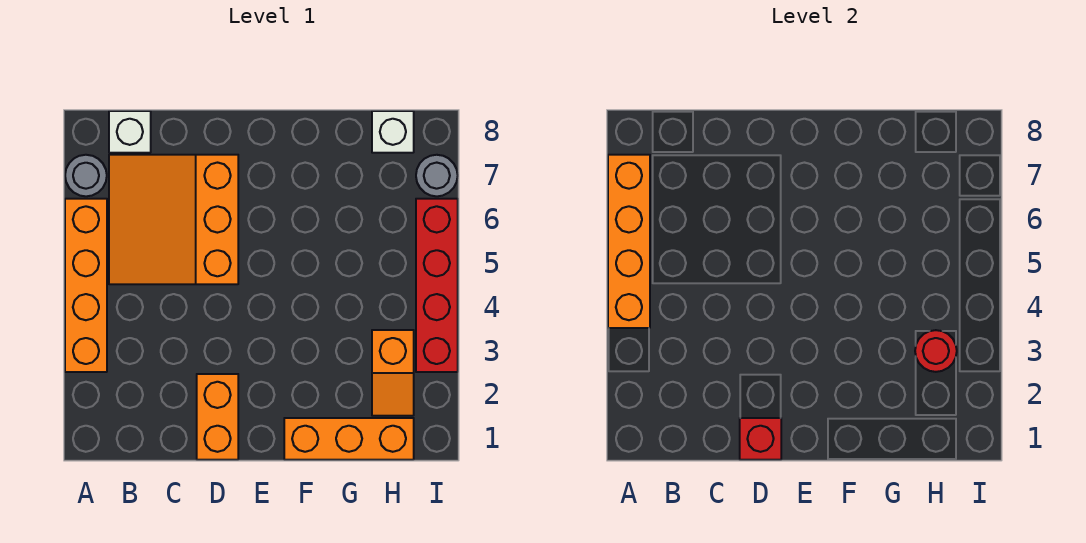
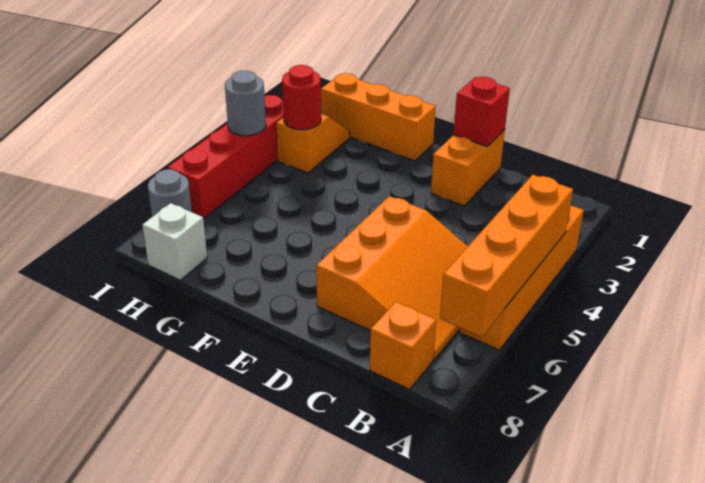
grey round brick A7 level 1 -> grey round brick I4 level 2
white brick B8 level 1 -> orange brick B8 level 1

